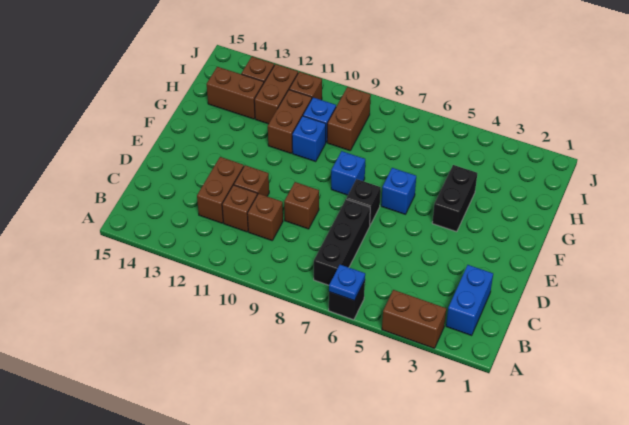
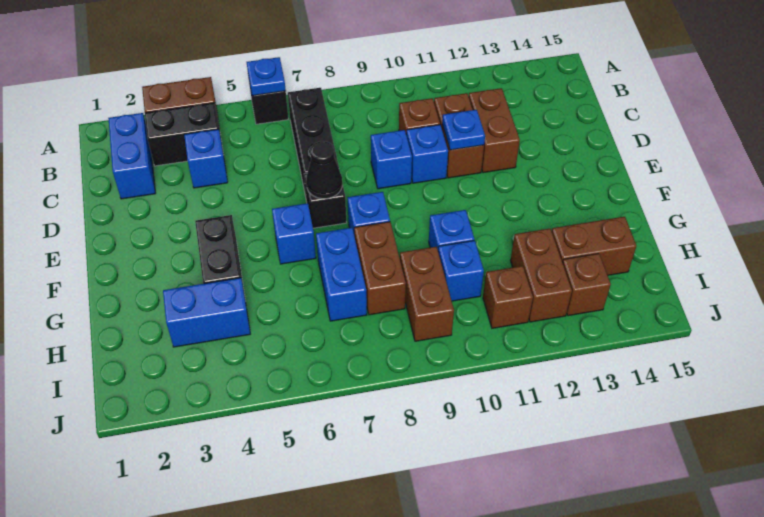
none -> black brick B3:B4 level 1
none -> blue brick C4 level 1
brown brick D9 level 1 -> blue brick D9 level 1
none -> blue brick D10 level 1
none -> blue plate D11 level 2
none -> black cone E7 level 2
none -> blue brick G7:H7 level 1
brown brick G11:H11 level 1 -> brown brick G8:H8 level 1
none -> blue brick H3:H4 level 1

